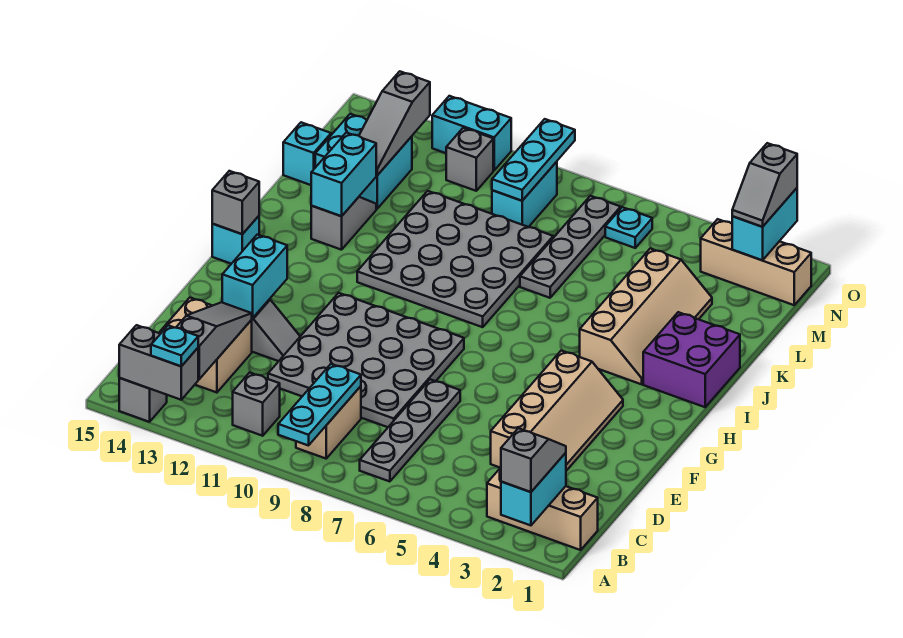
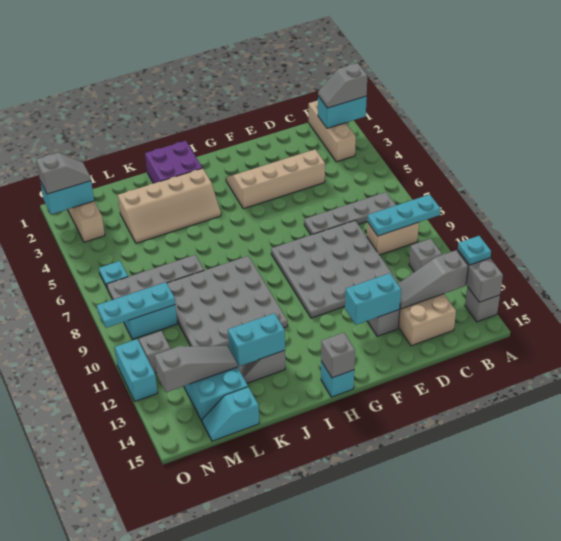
tan slope I3:L4 level 1 top 4 -> tan slope I3:L4 level 1 top 3

